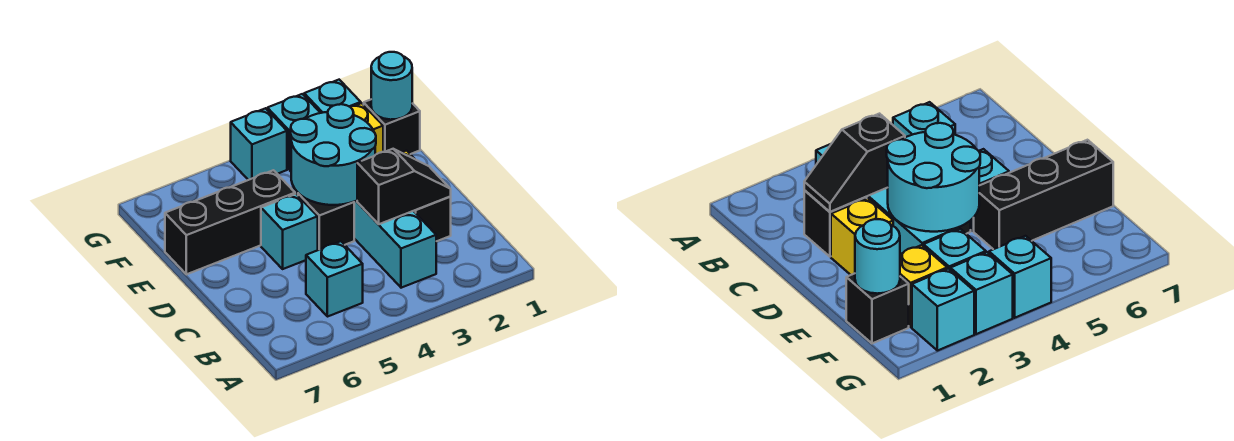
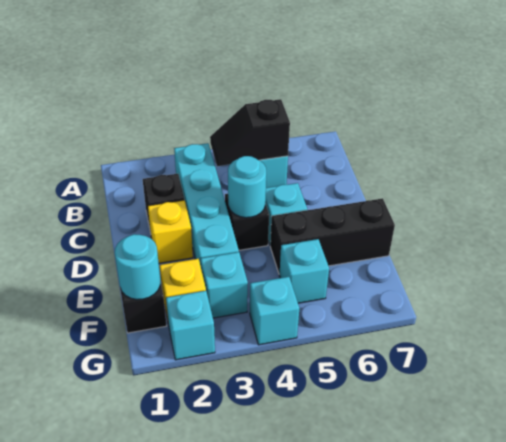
black slope C2:C3 level 2 top 3 -> black slope B4:B5 level 2 top 5
cyan round brick D3:E4 level 2 -> cyan round brick D4 level 2
cyan brick G3 level 1 -> cyan brick F5 level 1

